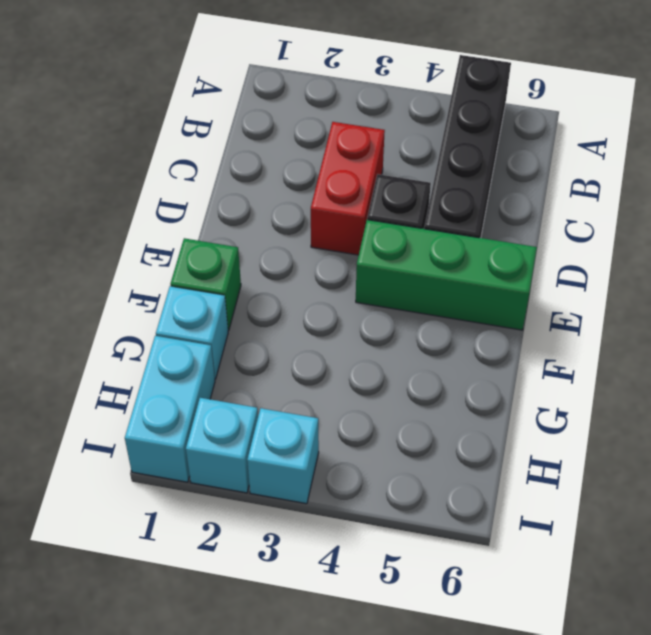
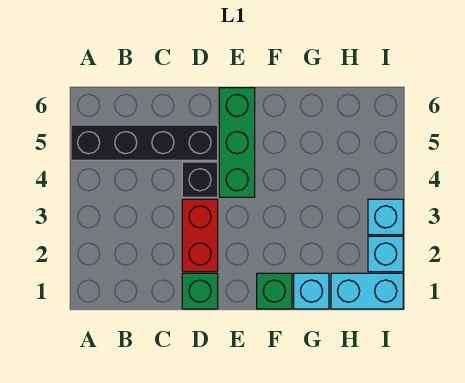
red brick C3:D3 level 1 -> red brick D2:D3 level 1
none -> green brick D1 level 1

